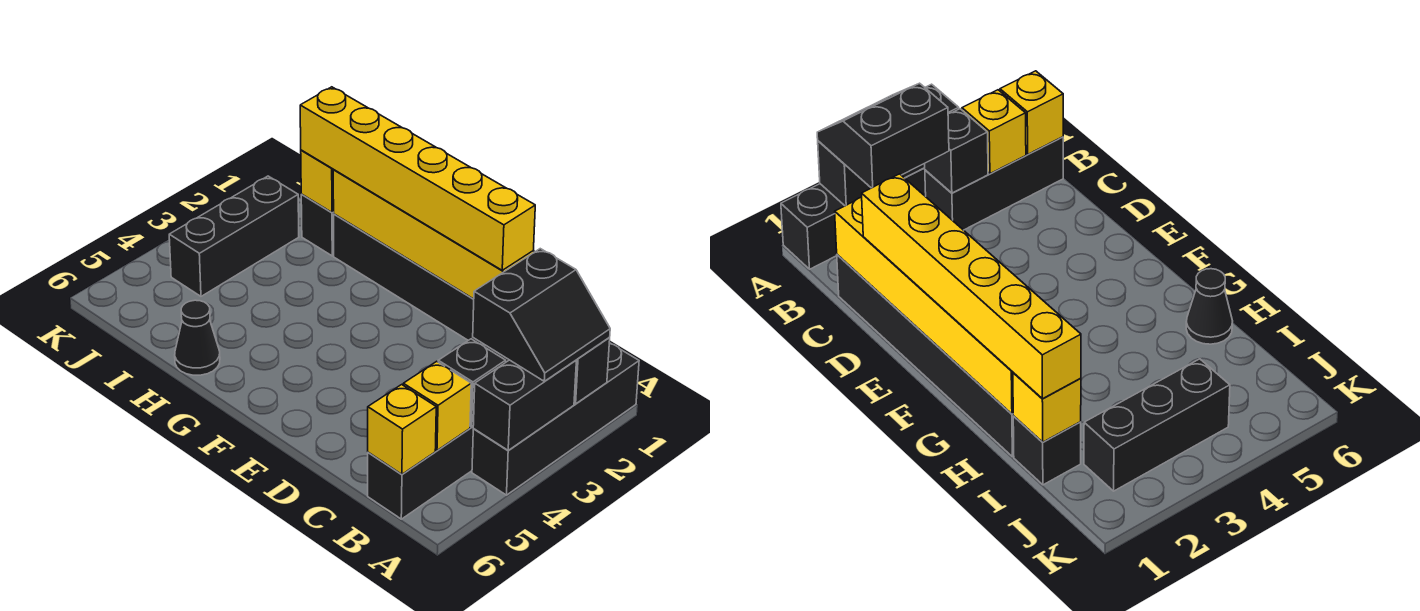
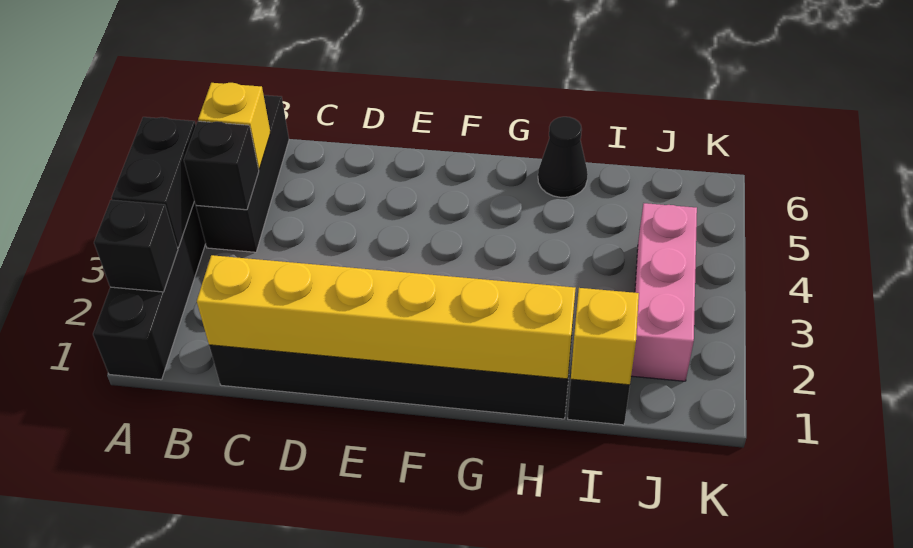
black slope A2:B3 level 3 top B -> none
yellow brick B6 level 2 -> none
yellow brick D1:I1 level 3 -> none
black brick J2:J4 level 1 -> pink brick J2:J4 level 1

